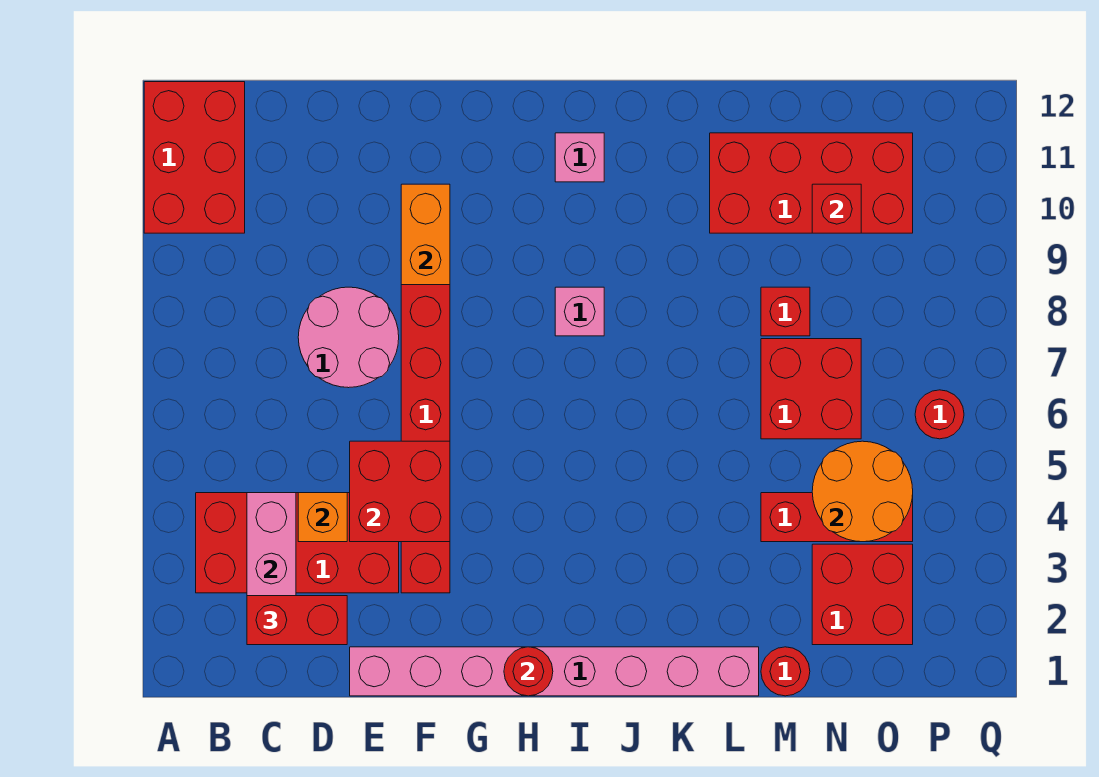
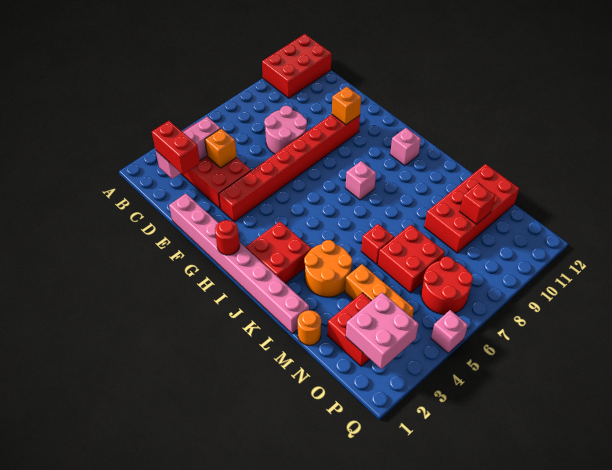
red brick E4:F5 level 2 -> red brick I2:J3 level 1
orange brick F9:F10 level 2 -> orange brick F10 level 2
red brick L10:O11 level 1 -> red brick M9:N12 level 1
red round brick M1 level 1 -> orange round brick M1 level 1
red brick M4:O4 level 1 -> orange brick M4:O4 level 1
red brick M8 level 1 -> red brick L6 level 1
orange round brick N4:O5 level 2 -> orange round brick K3:L4 level 1
none -> pink brick O2:P3 level 2
red round brick P6 level 1 -> red round brick O6:P7 level 1
none -> pink brick Q5 level 1

